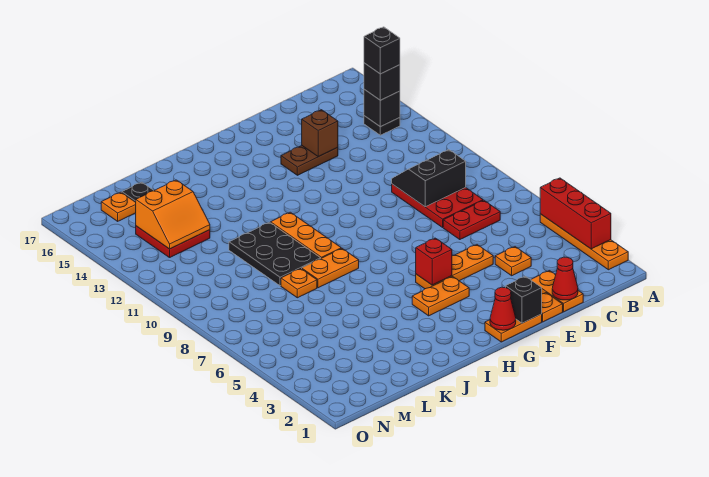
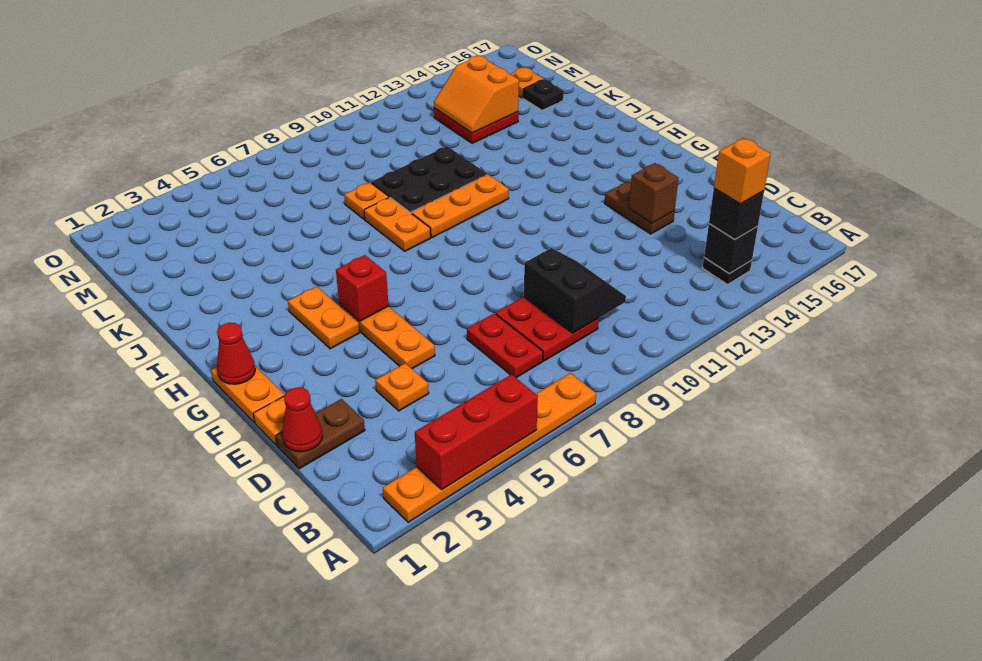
orange plate A2:A5 level 1 -> orange plate A2:A7 level 1
black brick B14 level 4 -> orange brick B14 level 4
red plate C8:D10 level 1 -> red plate C8:D9 level 1
orange plate D1:D2 level 1 -> brown plate D1:D2 level 1
black brick F1 level 2 -> none

